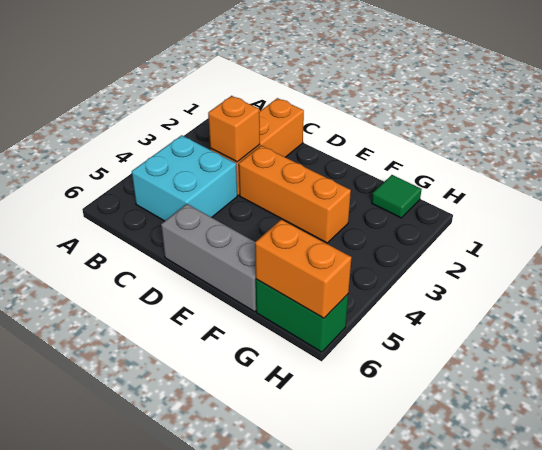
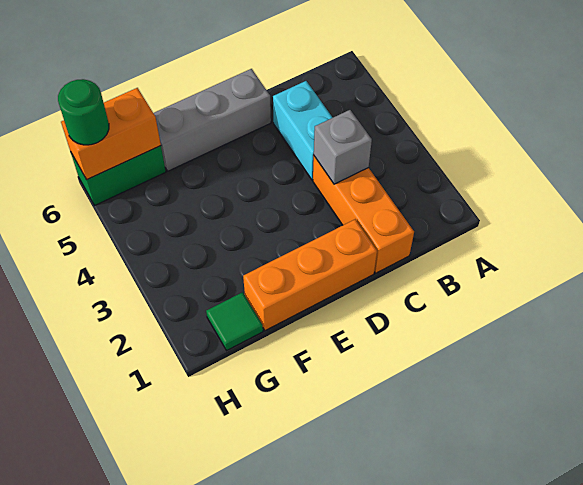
cyan brick B4:C5 level 1 -> cyan brick C4:C5 level 1
orange brick C3 level 2 -> grey brick C3 level 2
orange brick D3:F3 level 1 -> orange brick D1:F1 level 1
none -> green round brick H6 level 3

